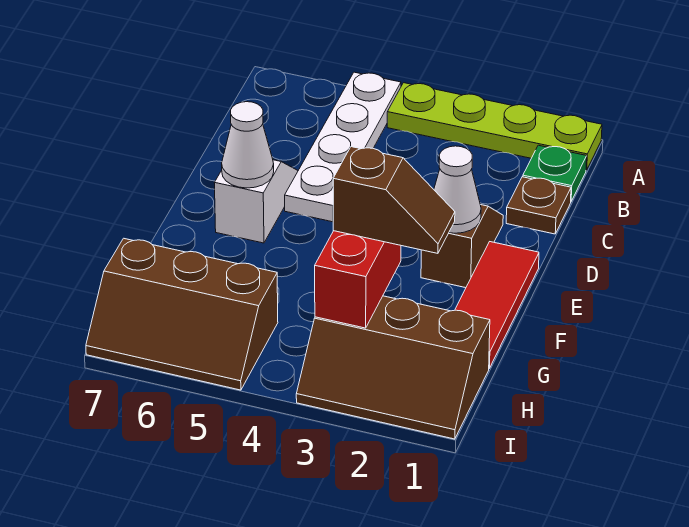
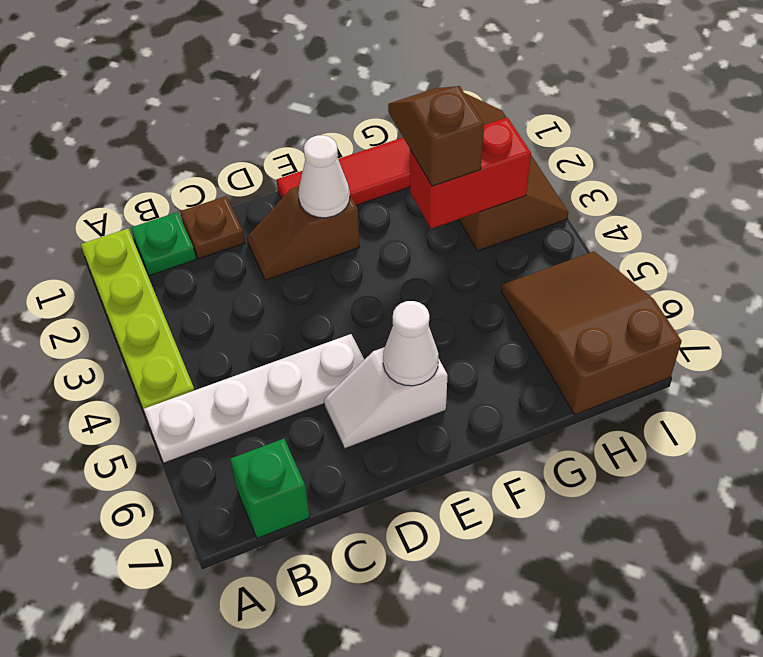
none -> green brick B7 level 1
brown slope H5:I7 level 1 top H -> brown slope H5:I7 level 1 top 7

